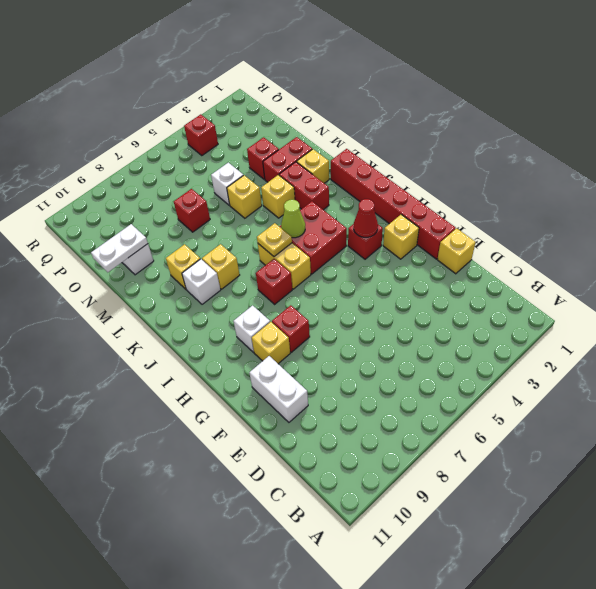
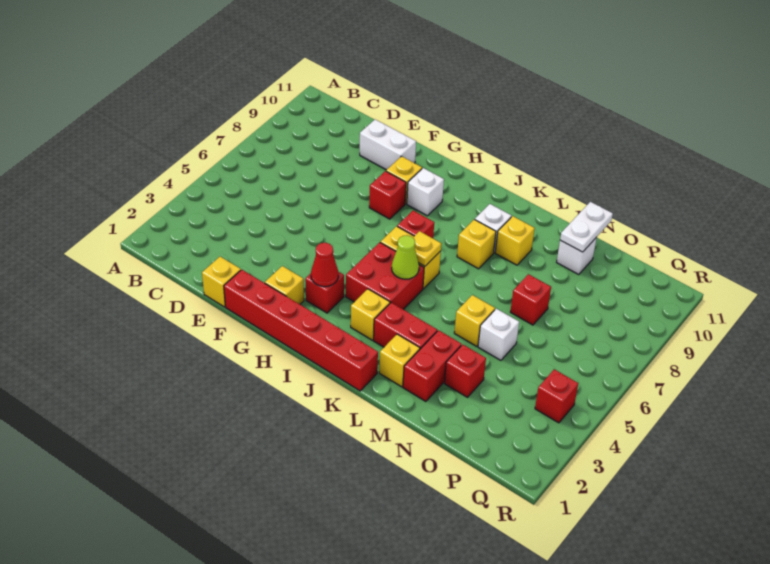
yellow brick L4 level 1 -> yellow brick J3 level 1

